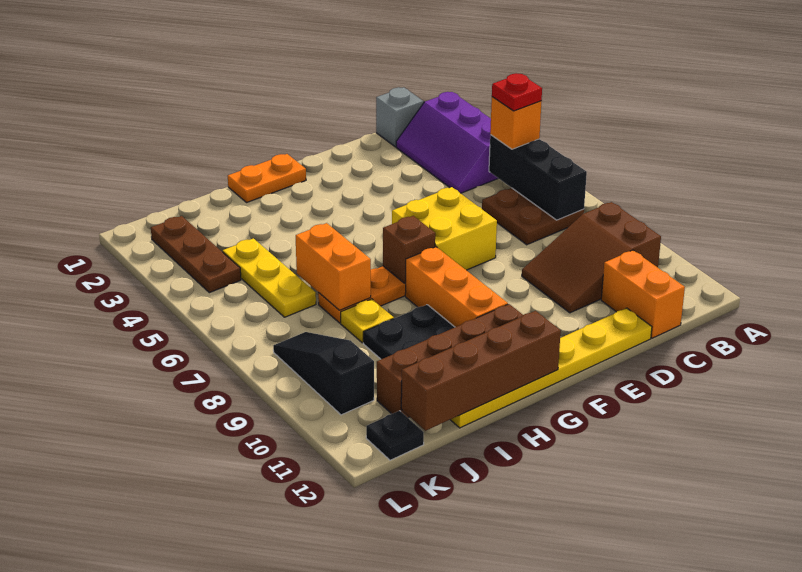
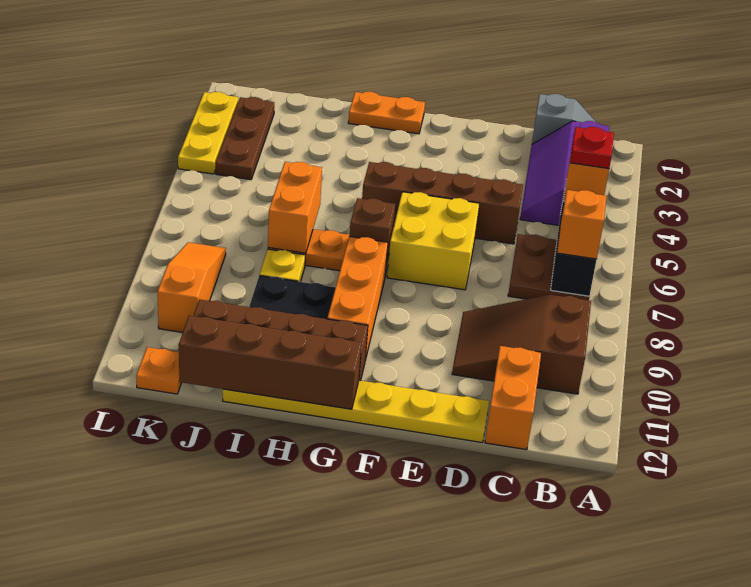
none -> orange brick B7 level 3
none -> brown brick D5:G5 level 1
yellow plate J4:J6 level 1 -> yellow plate L2:L4 level 1
black slope K8:K10 level 1 top 10 -> orange slope K8:K10 level 1 top 10
black plate K12 level 1 -> orange plate K12 level 1

